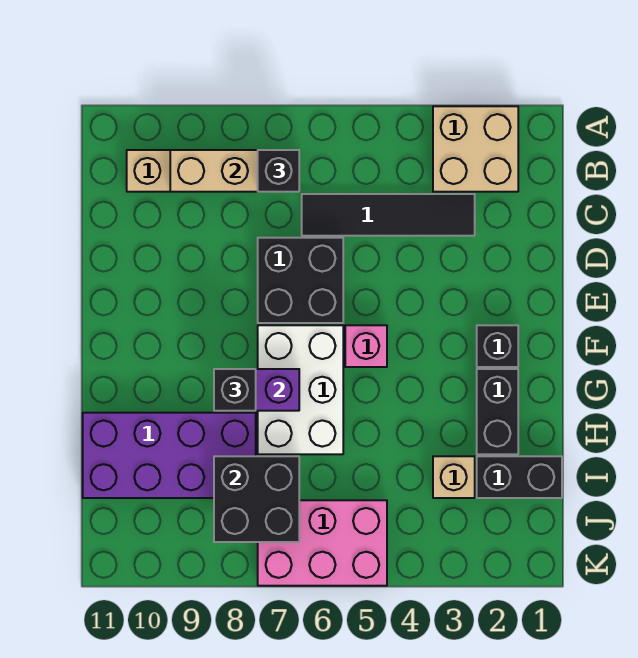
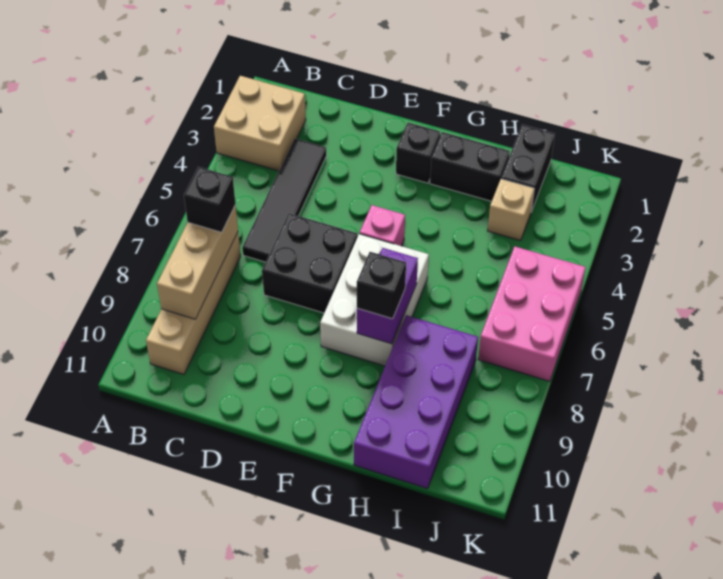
white brick F6:H7 level 1 -> white brick F6:G8 level 1
black brick I7:J8 level 2 -> none

